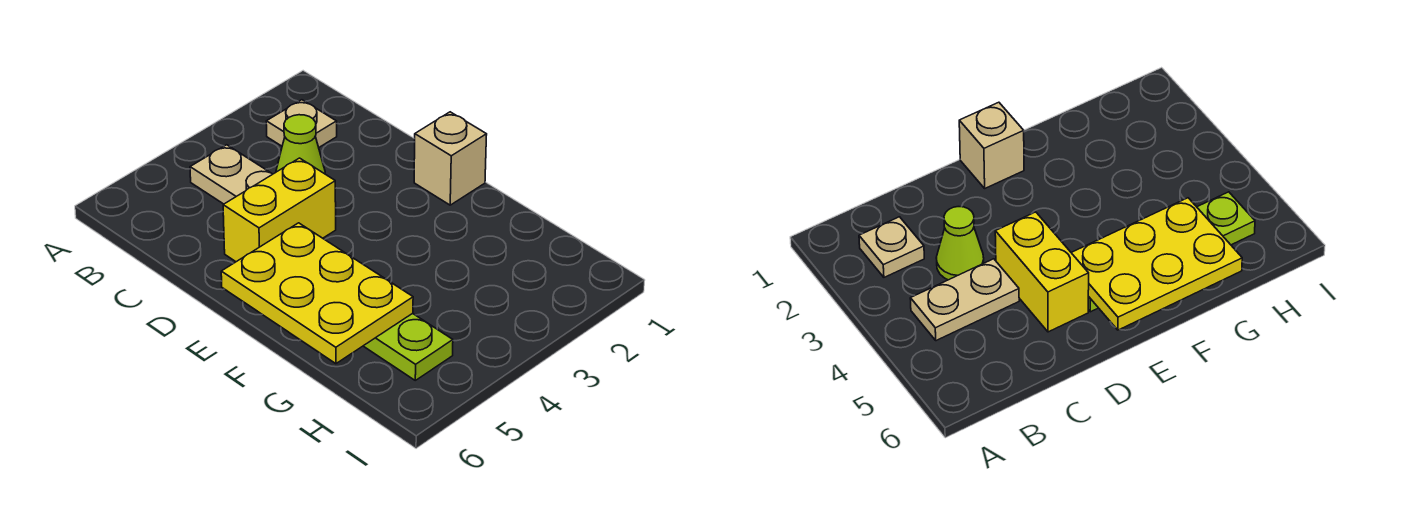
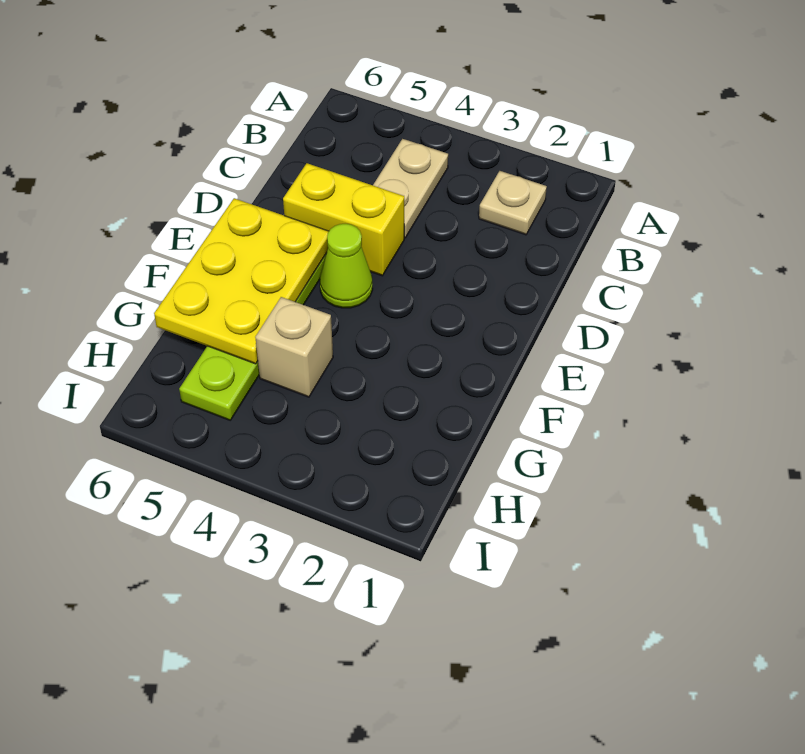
lime cone C3 level 1 -> lime cone E4 level 1
tan brick E1 level 1 -> tan brick G4 level 1

